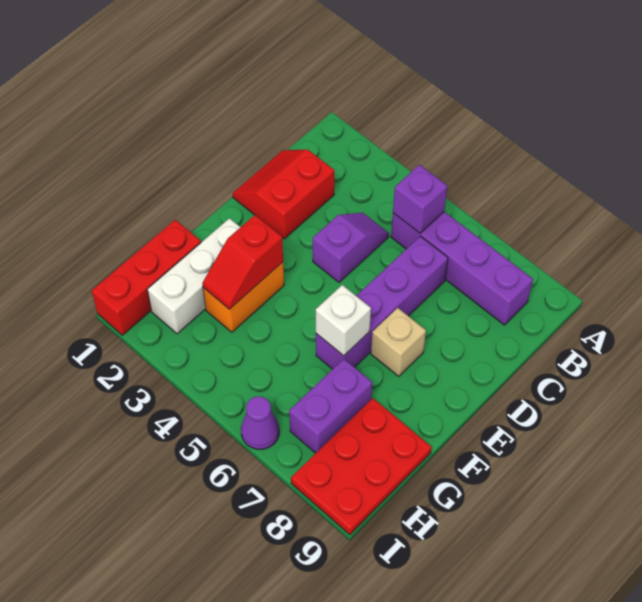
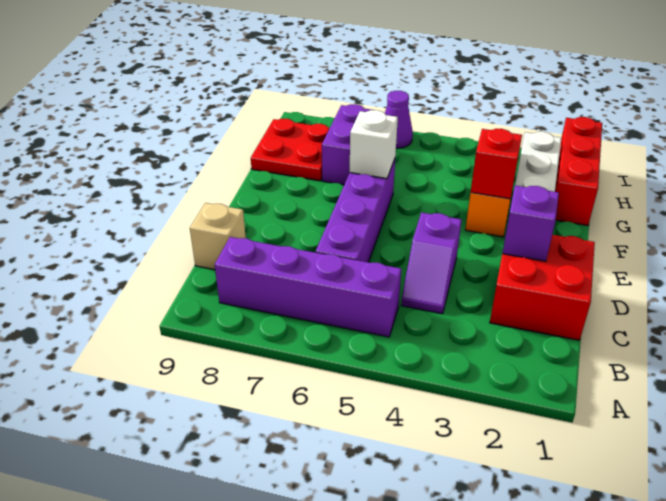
purple brick B5 level 2 -> purple brick D2 level 2
red slope C1:D2 level 1 top 2 -> red brick C1:D2 level 1
tan brick E7 level 1 -> tan brick C9 level 1
red plate G8:I9 level 1 -> red plate G8:H9 level 1

